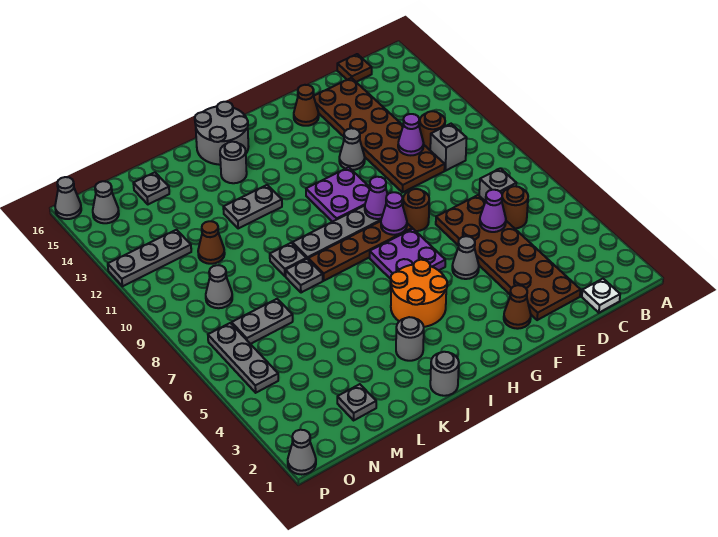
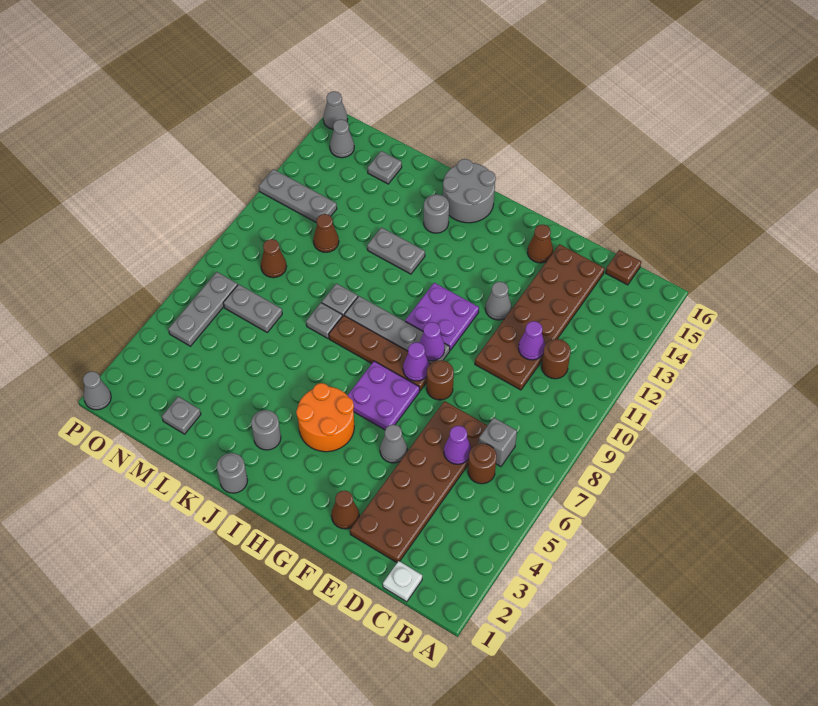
grey brick C10 level 1 -> none
grey cone N9 level 1 -> brown cone N9 level 1

